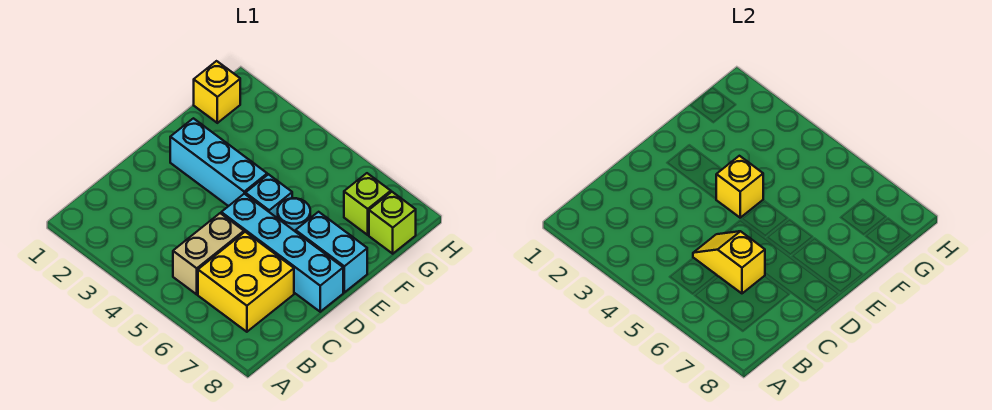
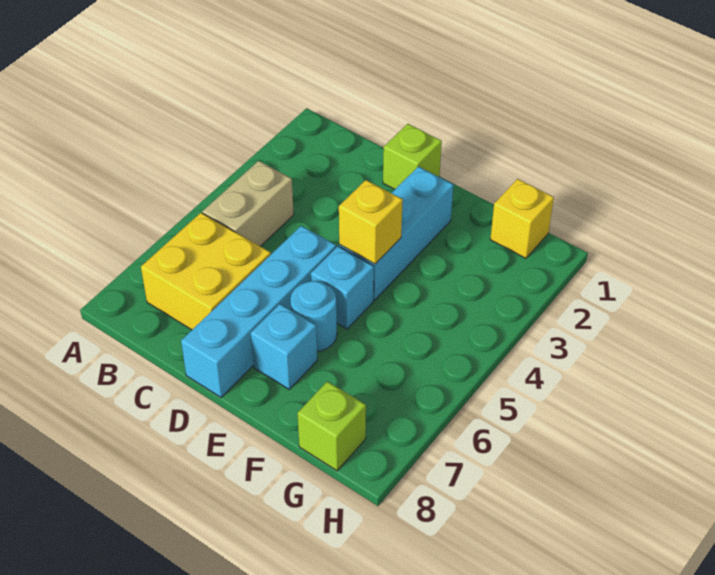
tan brick B5:C5 level 1 -> tan brick B4:B5 level 1
yellow slope C5:C6 level 2 top 6 -> none
cyan brick E7:E8 level 1 -> cyan brick E7 level 1
lime brick G7 level 1 -> lime brick D1 level 1

